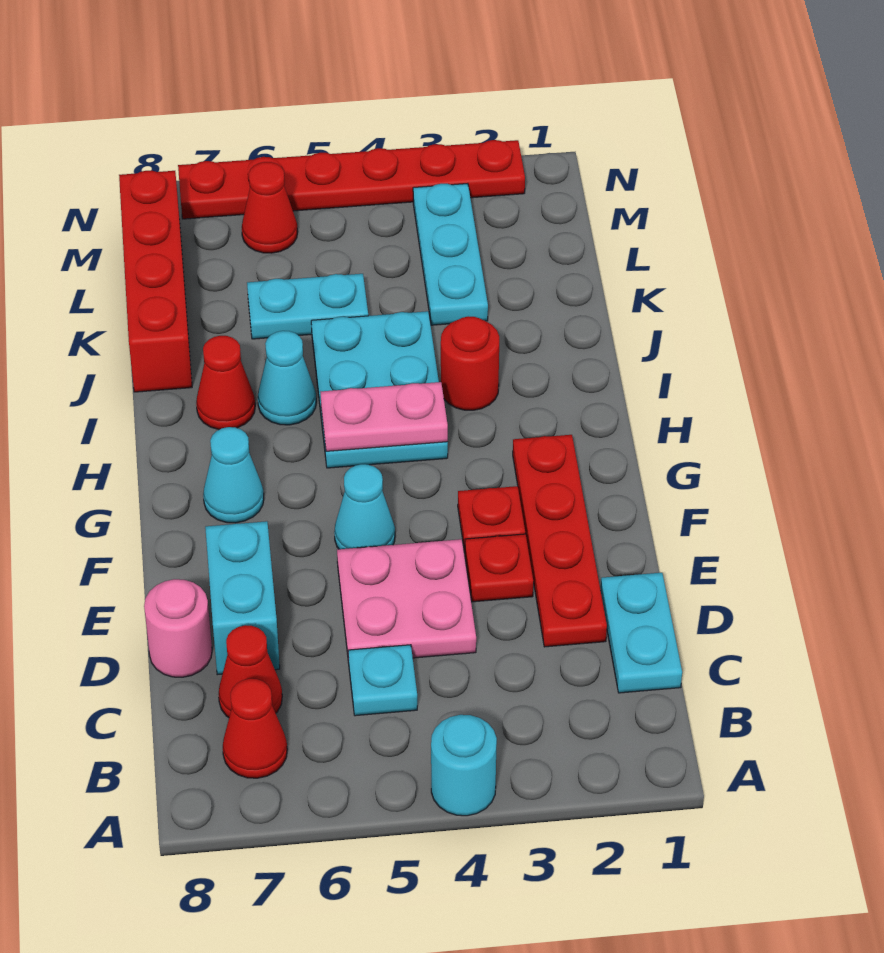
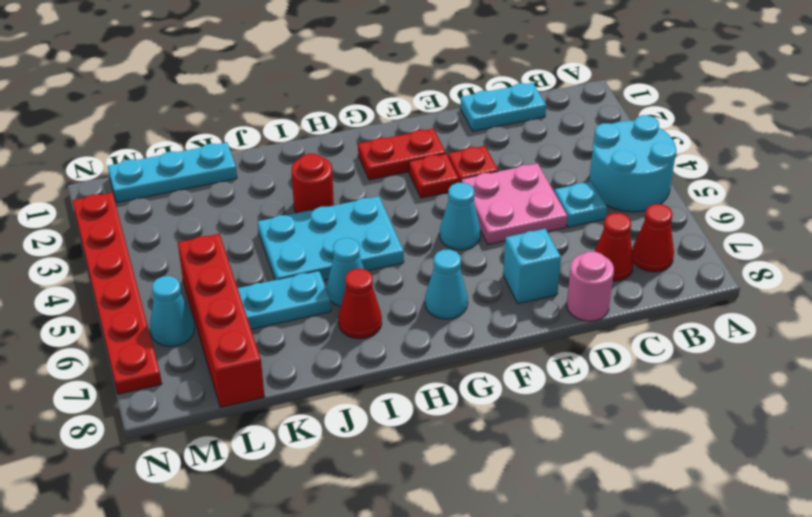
cyan round brick A4 level 1 -> cyan round brick A4:B5 level 1
red plate D2:G2 level 1 -> red plate F2:G2 level 1
cyan brick D7:E7 level 1 -> cyan brick E7 level 1
pink plate H4:H5 level 2 -> none
red brick J8:M8 level 1 -> red brick L5:L8 level 1
cyan plate K3:M3 level 1 -> cyan plate K1:M1 level 1
cyan plate K5:K6 level 1 -> cyan plate J6:K6 level 1
red cone M6 level 1 -> cyan cone M6 level 1

